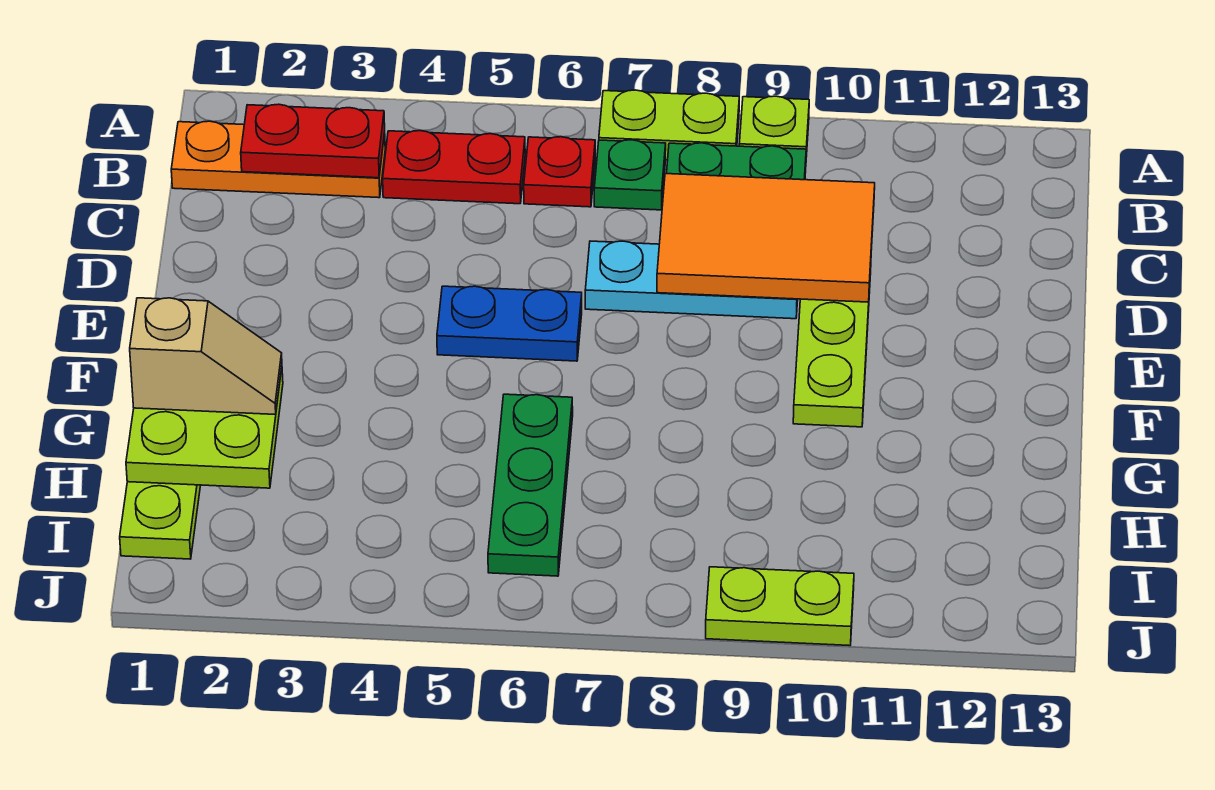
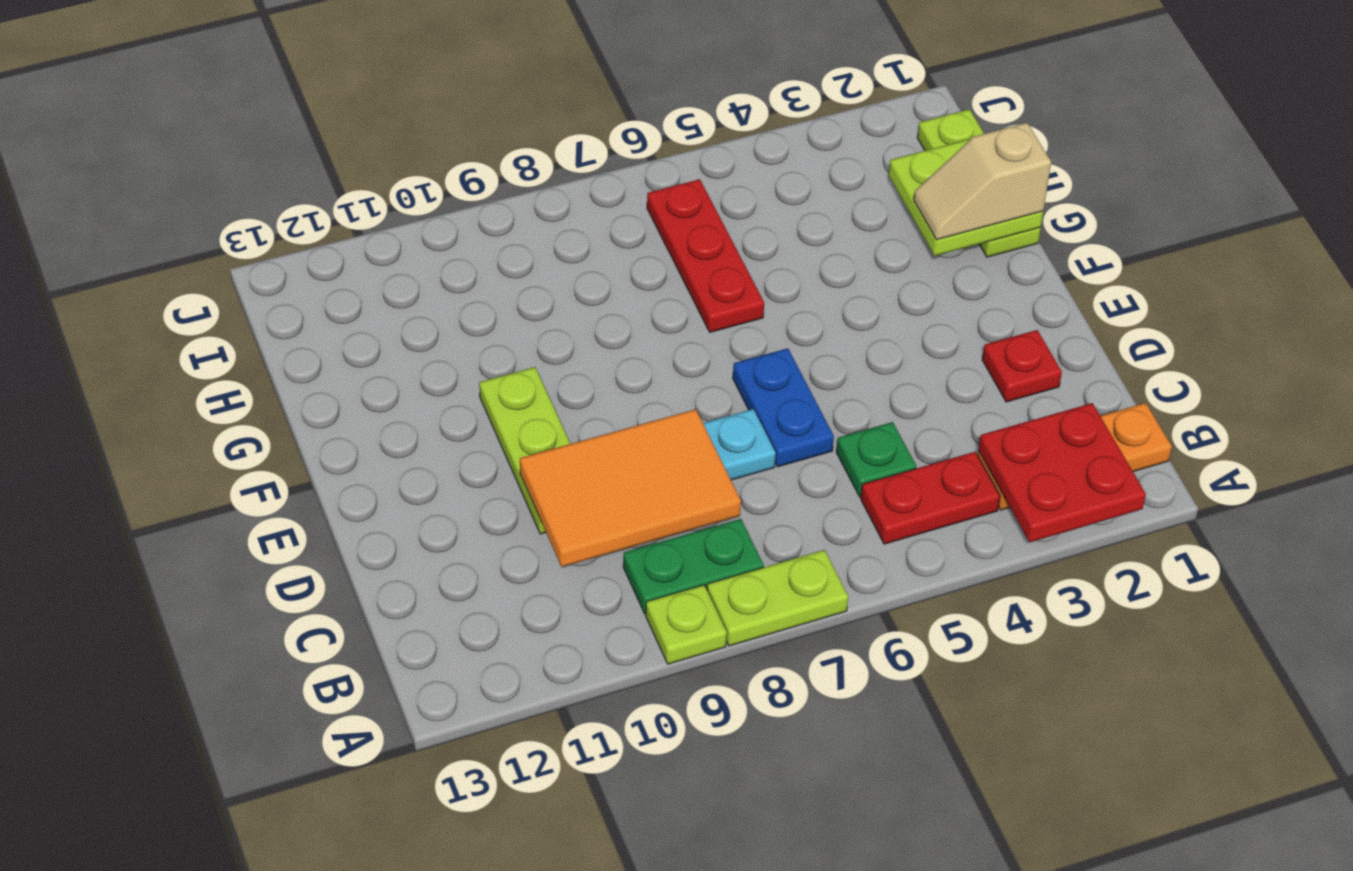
red plate B2:B3 level 2 -> red plate A2:B3 level 2
red plate B6 level 1 -> red plate D2 level 1
green plate B7 level 1 -> green plate C5 level 1
blue plate E5:E6 level 1 -> blue plate D6:E6 level 1
green plate G6:I6 level 1 -> red plate G6:I6 level 1
lime plate J9:J10 level 1 -> none

